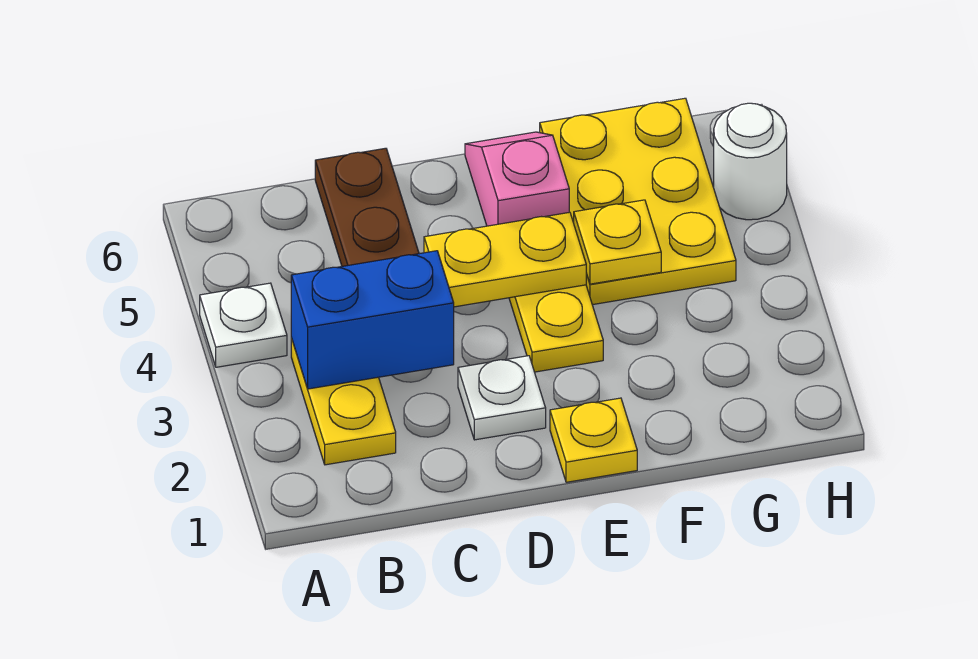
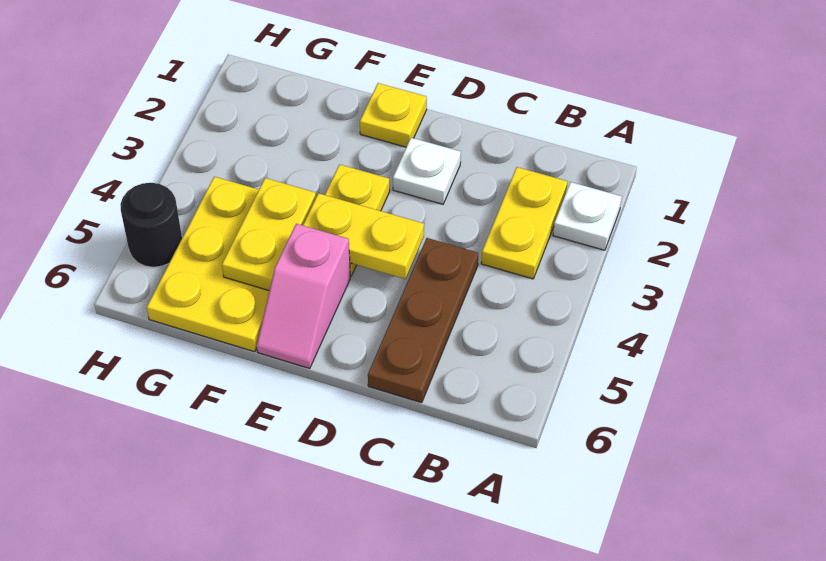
white plate A4 level 1 -> white plate A2 level 1
blue brick B3:C3 level 2 -> none
yellow plate F4 level 2 -> yellow plate F4:F5 level 2
white round brick H5 level 1 -> black round brick H5 level 1

